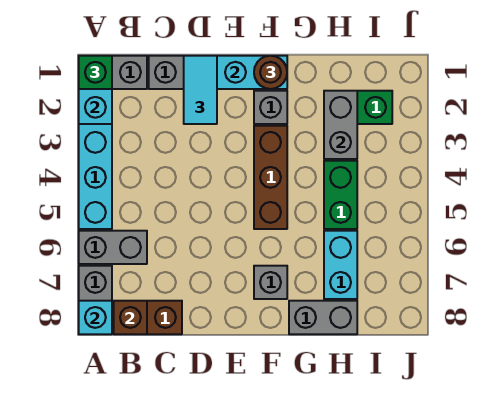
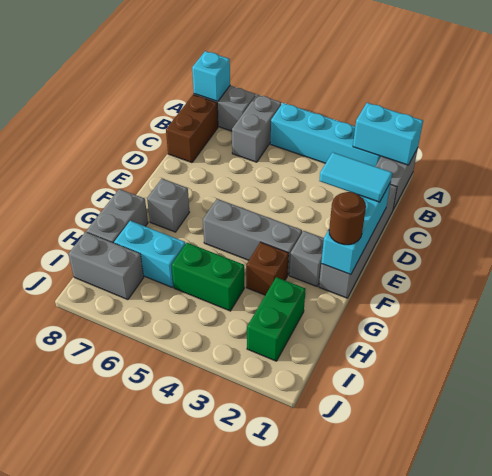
green brick A1 level 3 -> none
brown brick B8 level 2 -> brown brick G3 level 1
brown brick F3:F5 level 1 -> grey brick F3:F5 level 1
grey brick H2:H3 level 2 -> grey brick I7:I8 level 1

